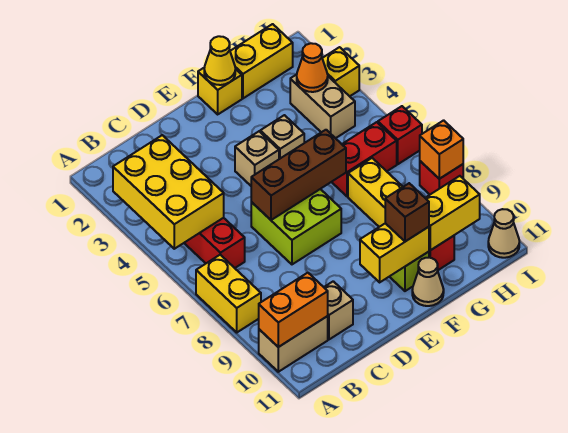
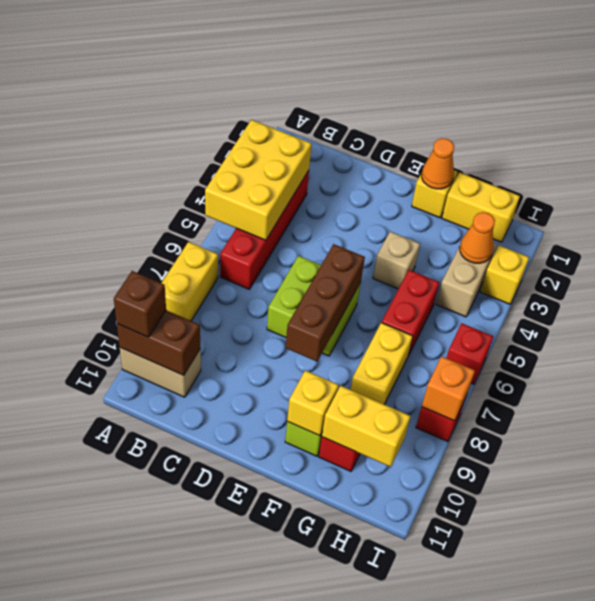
orange brick A10:B10 level 2 -> brown brick A10:B10 level 2
tan brick C10 level 1 -> none
brown brick D6:F6 level 2 -> brown brick E6:E8 level 2
tan brick E4 level 1 -> none
yellow brick E10:F10 level 2 -> yellow brick F10 level 2
yellow cone F1 level 2 -> orange cone F1 level 2
brown brick F10 level 3 -> brown brick A10 level 3
tan cone F11 level 1 -> none
red brick G6:H6 level 1 -> red brick G5:G6 level 1
tan cone I11 level 1 -> none

